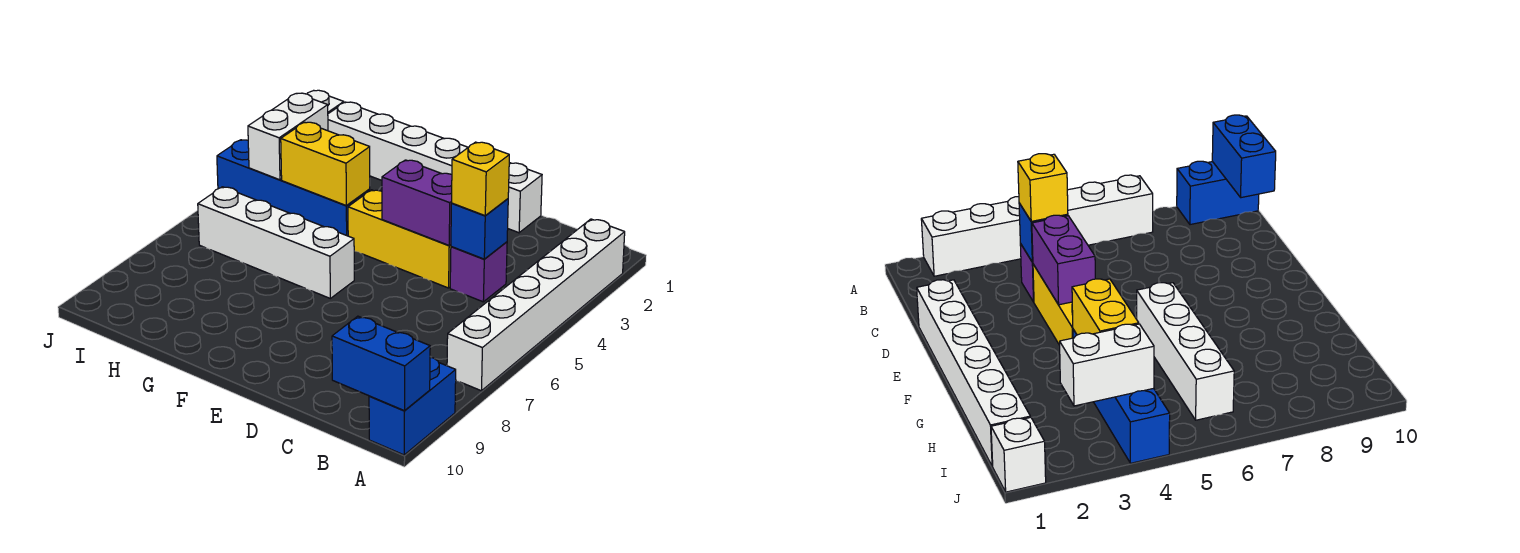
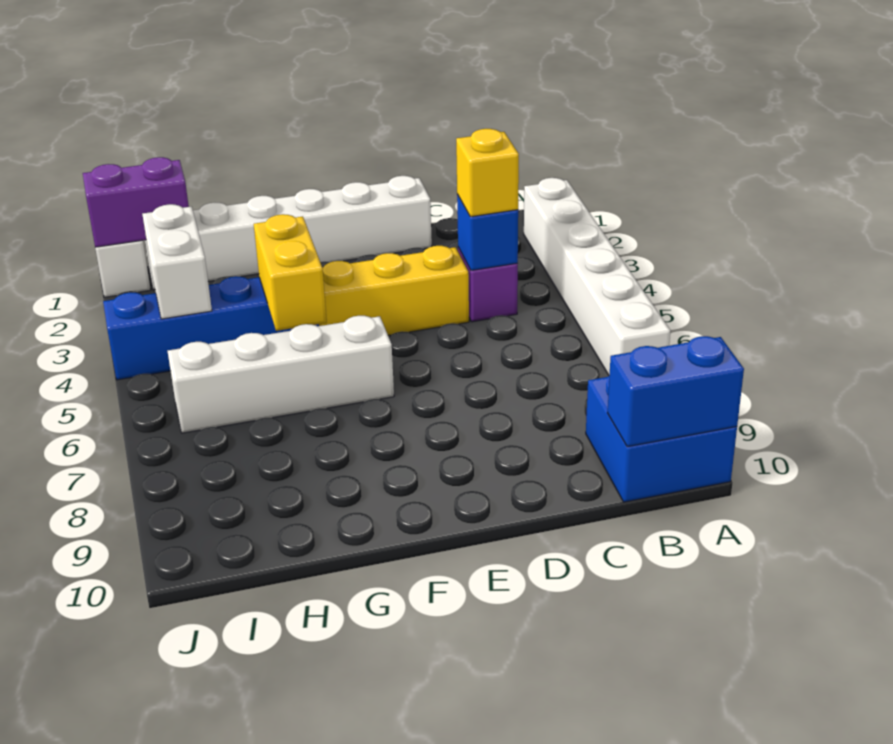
blue brick A9:A10 level 1 -> blue brick A9:B10 level 1
purple brick D4:E4 level 2 -> purple brick I1:J1 level 2
yellow brick G4:H4 level 2 -> yellow brick G4:G5 level 2

